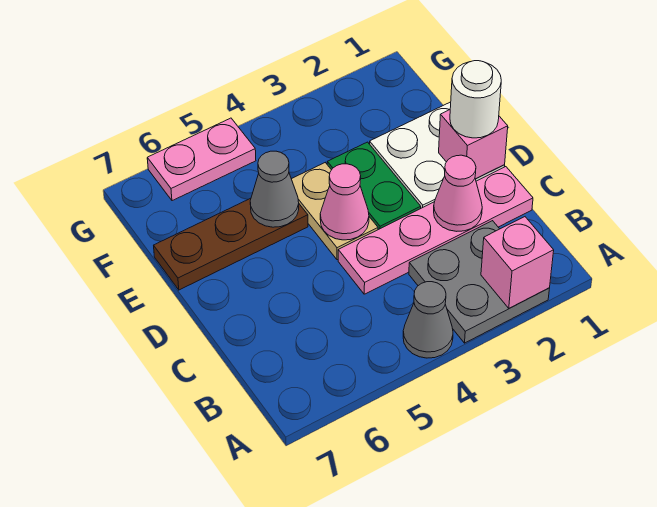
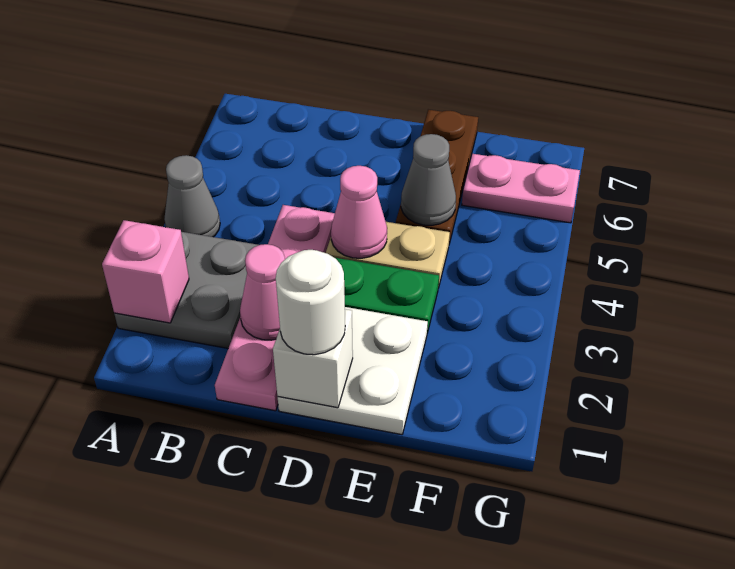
pink brick D1 level 2 -> white brick D1 level 2
pink plate G5:G6 level 1 -> pink plate F6:G6 level 1

